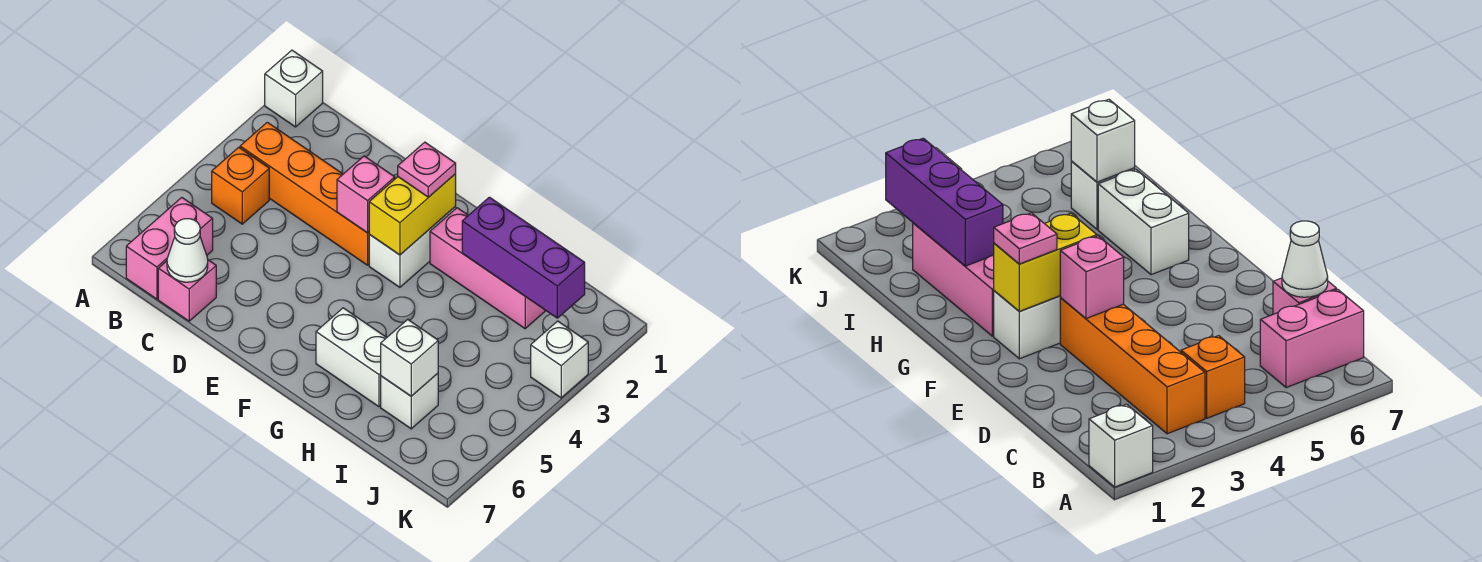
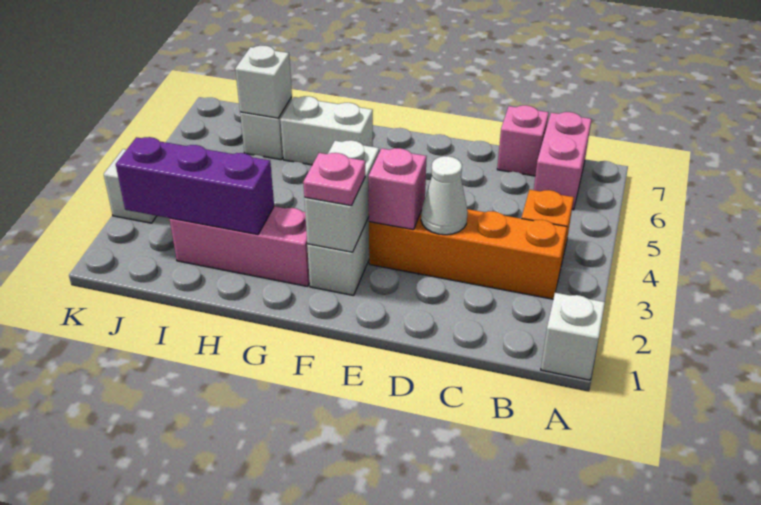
white cone C7 level 2 -> white cone D3 level 2
yellow brick F2:F3 level 2 -> white brick F2:F3 level 2

